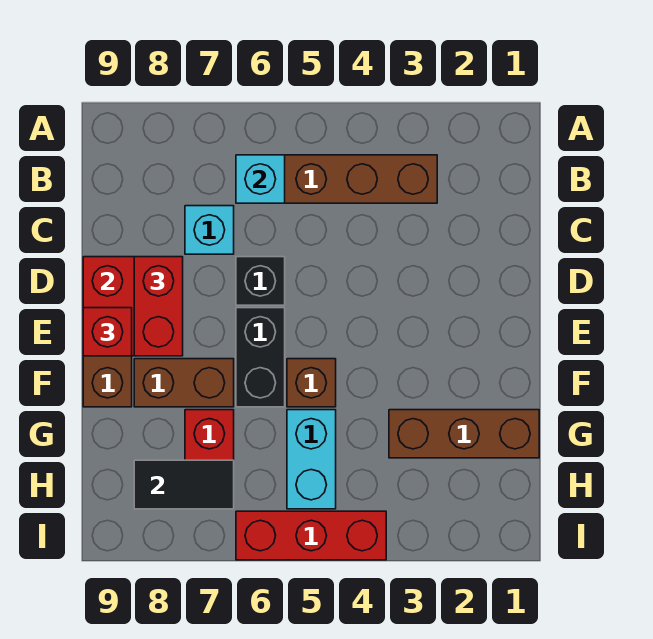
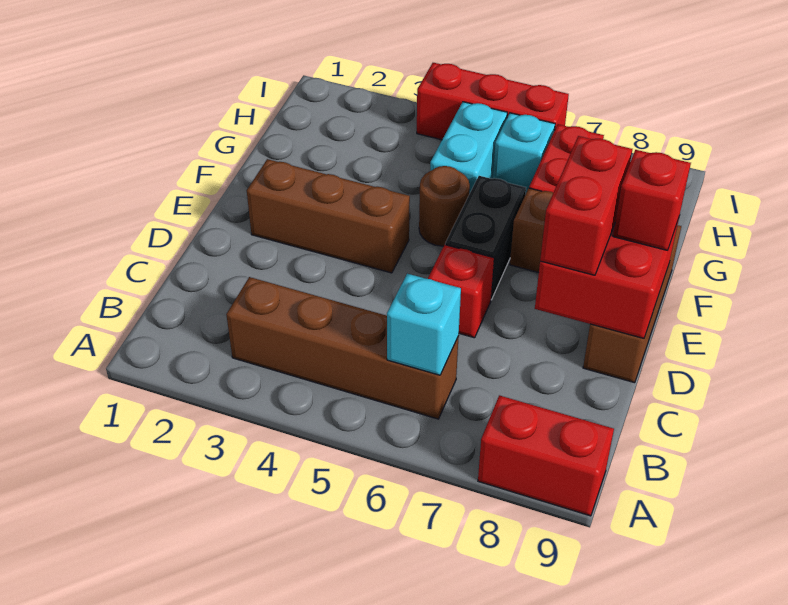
none -> red brick A8:A9 level 1
cyan brick C7 level 1 -> cyan brick H6 level 1
black brick D6 level 1 -> red brick D6 level 1
brown brick F5 level 1 -> brown round brick F5 level 1
brown brick G1:G3 level 1 -> brown brick E2:E4 level 1
black tile H7:H8 level 2 -> none

